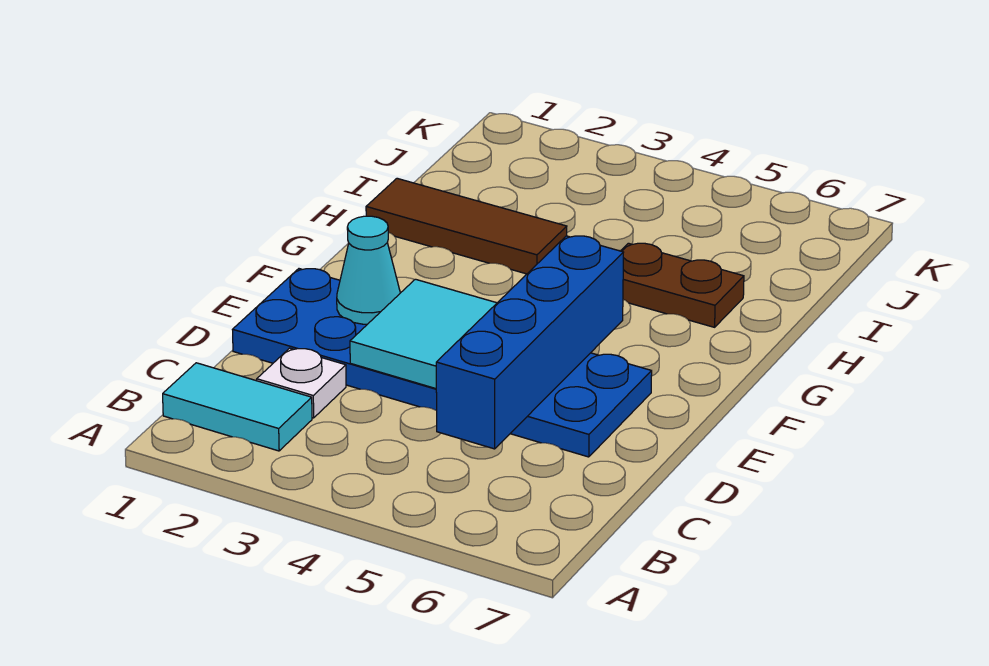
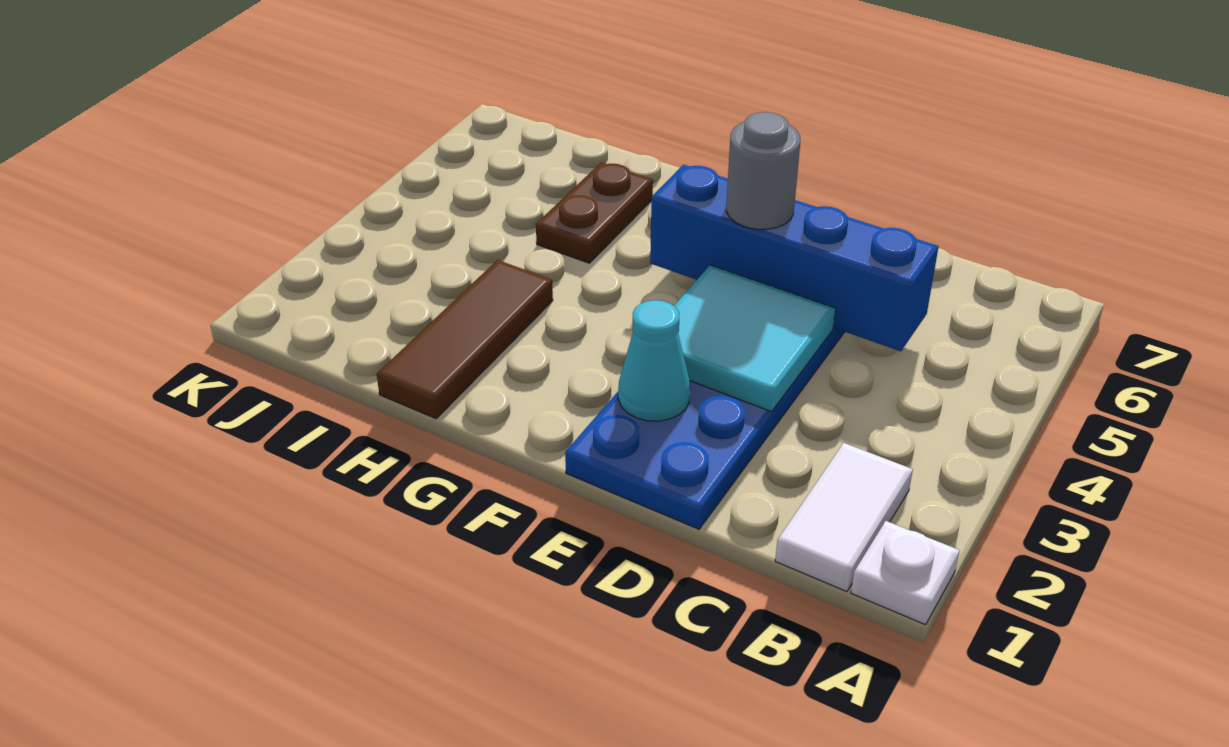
cyan tile B1:B2 level 1 -> white tile B1:B2 level 1
white plate C2 level 1 -> white plate A1 level 1
none -> grey round brick E5 level 3

